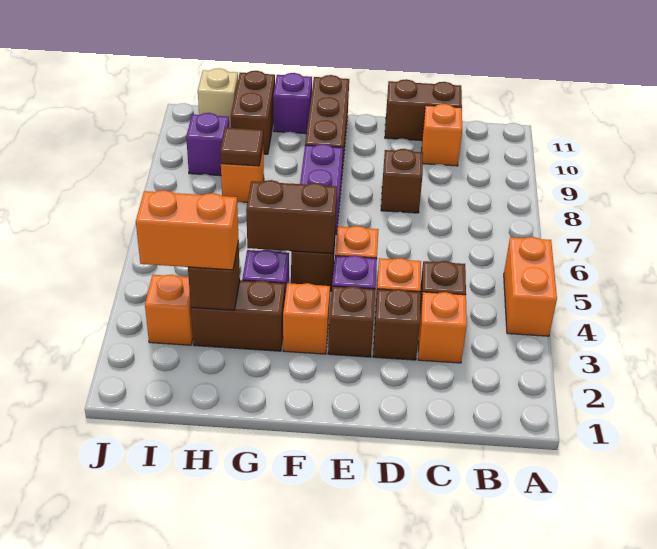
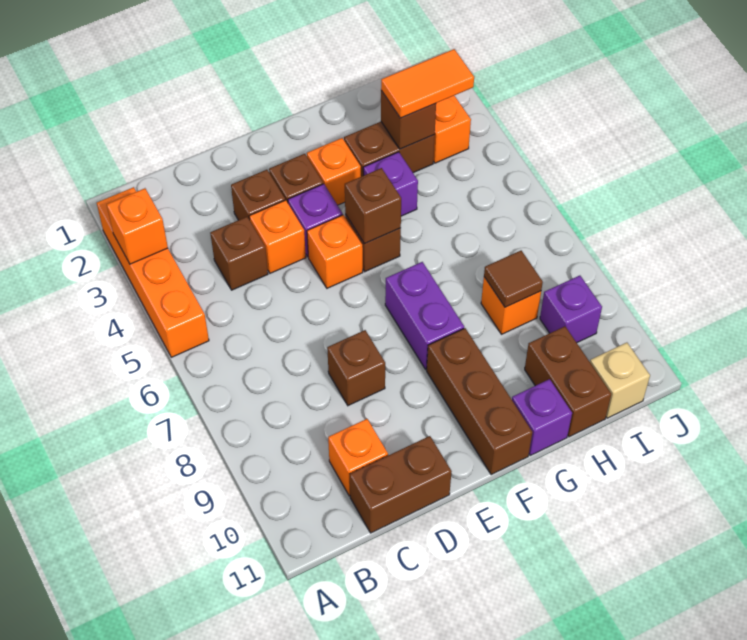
orange brick A4:A5 level 1 -> orange brick A2:A5 level 1
orange brick C3 level 1 -> orange brick A3 level 2
brown brick F5:G5 level 2 -> brown brick F5 level 2
orange brick H3:I3 level 3 -> orange tile H3:I3 level 3

